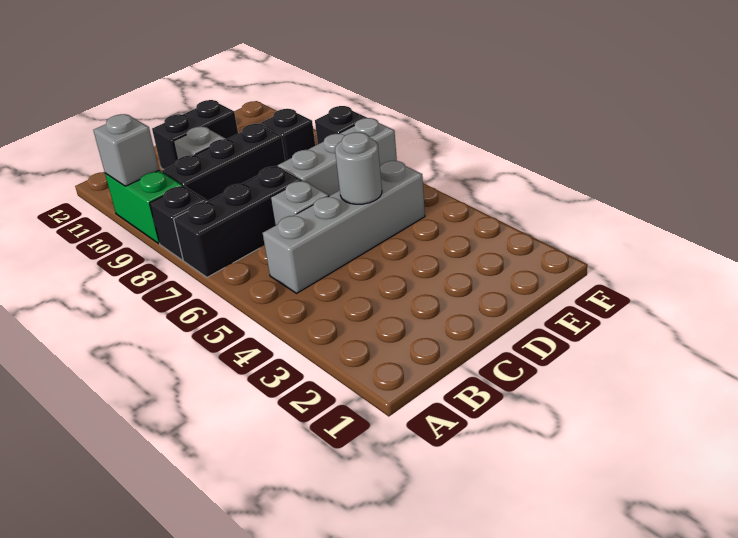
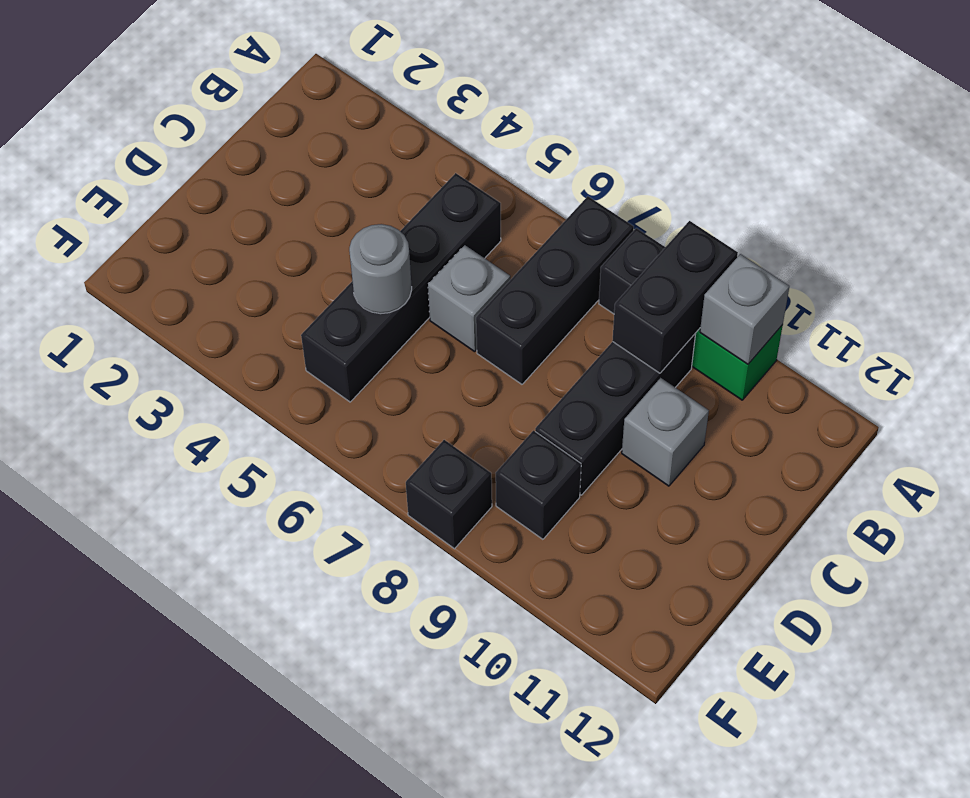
grey brick B5:E5 level 1 -> black brick B5:E5 level 1
black brick C11:D11 level 1 -> black brick A9:B9 level 2
grey brick D7:F7 level 1 -> none

